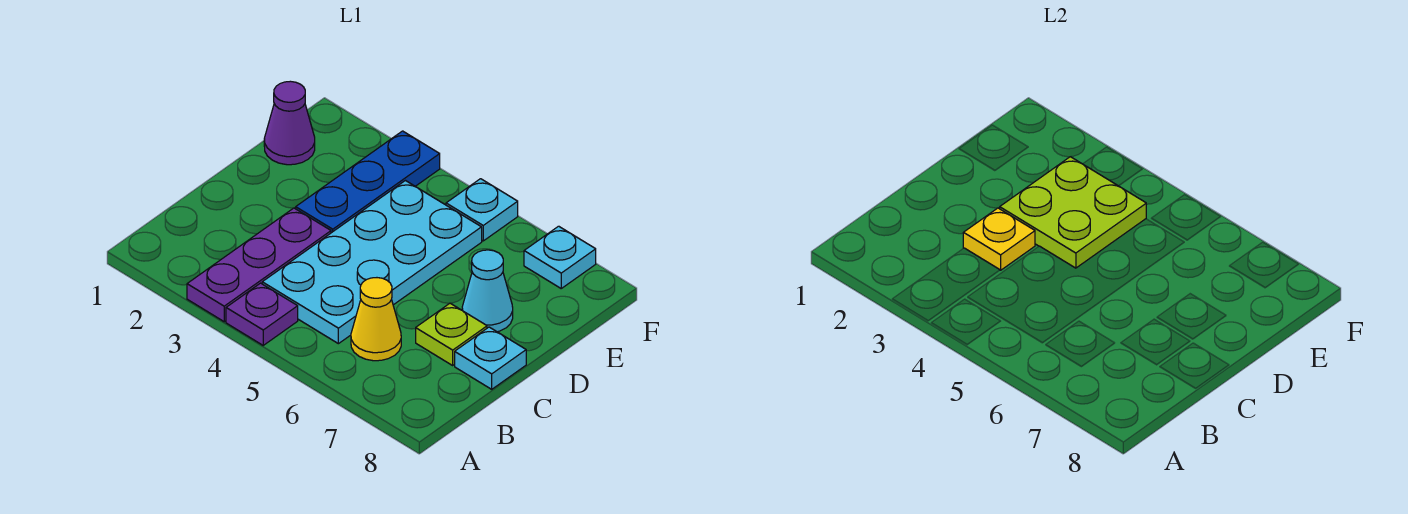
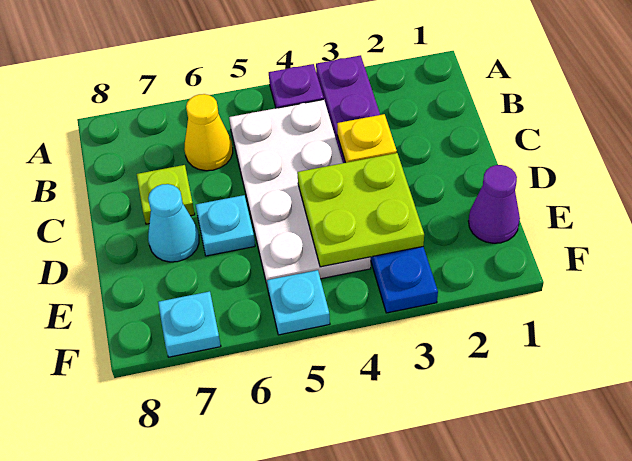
cyan plate B4:E5 level 1 -> white plate B4:E5 level 1
cyan plate C8 level 1 -> cyan plate D6 level 1

